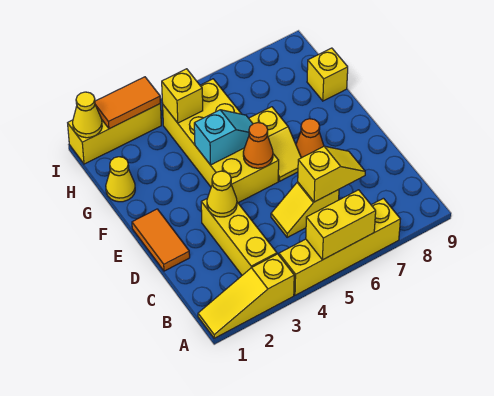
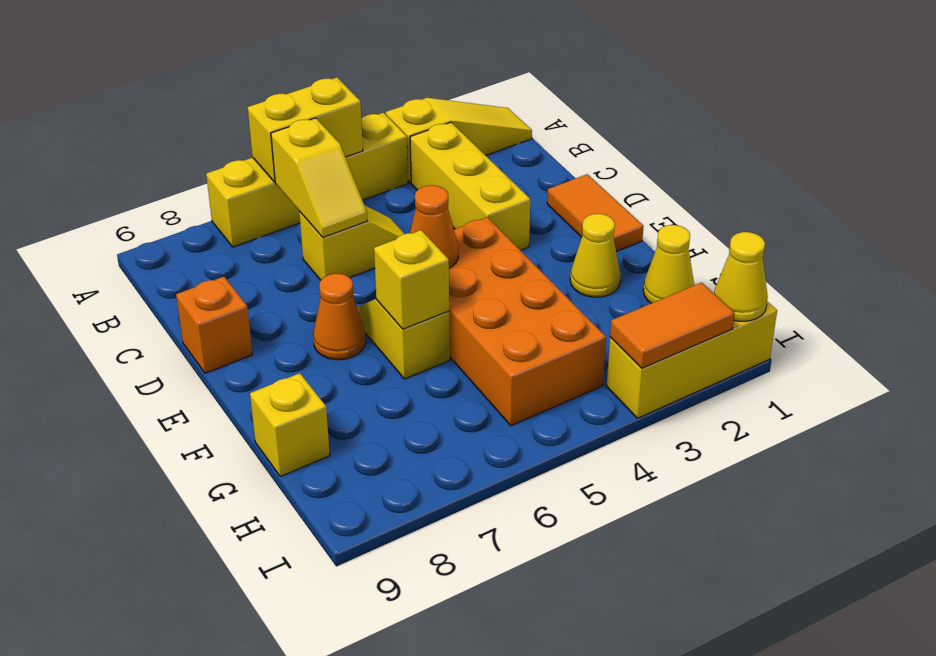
yellow slope C6:C7 level 2 top 6 -> yellow slope B6:C6 level 2 top B
yellow cone D3 level 2 -> yellow cone F2 level 1
none -> orange brick D9 level 1
yellow brick E4:H5 level 1 -> orange brick E4:H5 level 1
cyan slope F4:F5 level 2 top 4 -> none
yellow brick H4 level 2 -> yellow brick F6 level 2

